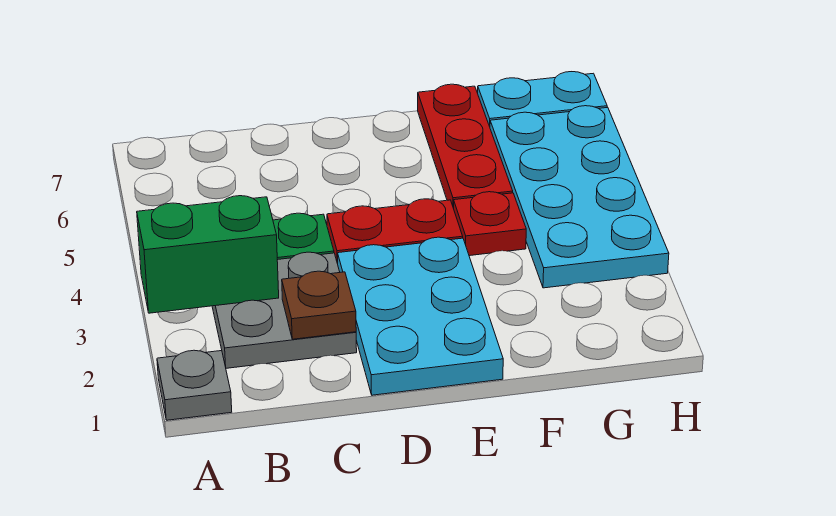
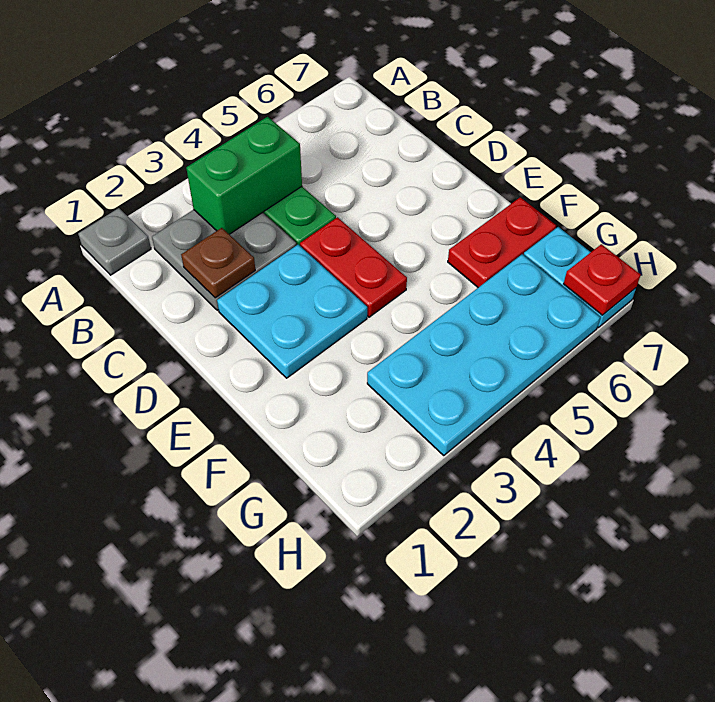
green brick A3:B3 level 2 -> green brick B3:B4 level 2
cyan plate D1:E3 level 1 -> cyan plate D2:E3 level 1
red plate F4 level 1 -> red plate H7 level 2
red plate F5:F7 level 1 -> red plate F6:F7 level 1

